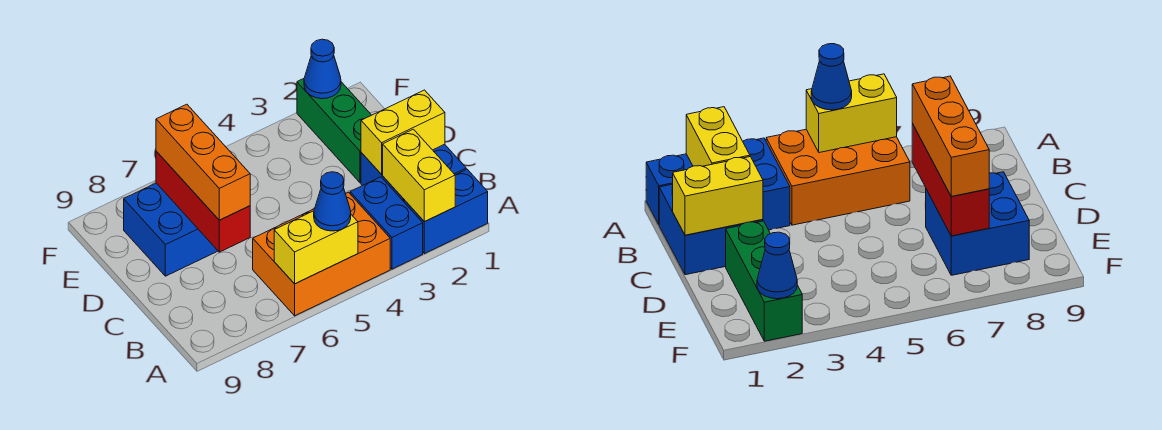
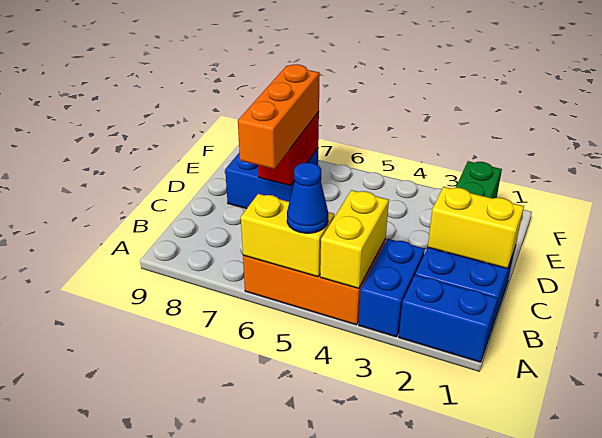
yellow brick A2:B2 level 2 -> yellow brick A4:B4 level 2
red brick C7:E7 level 2 -> red brick D7:E7 level 2
blue cone F2 level 2 -> none

